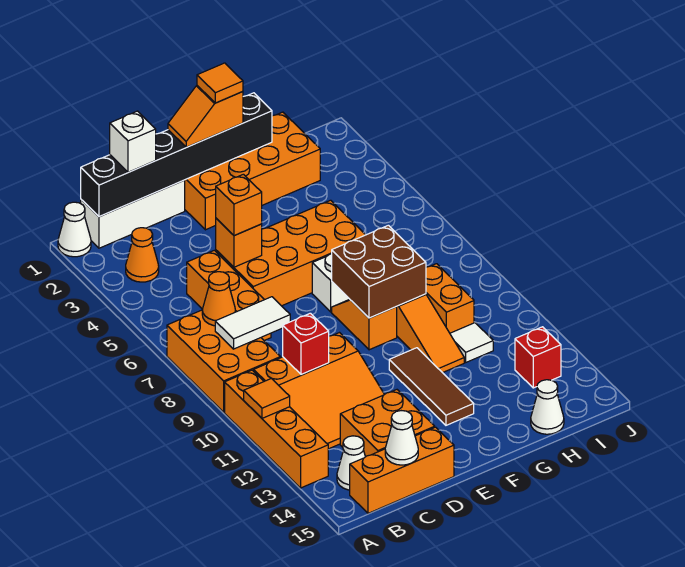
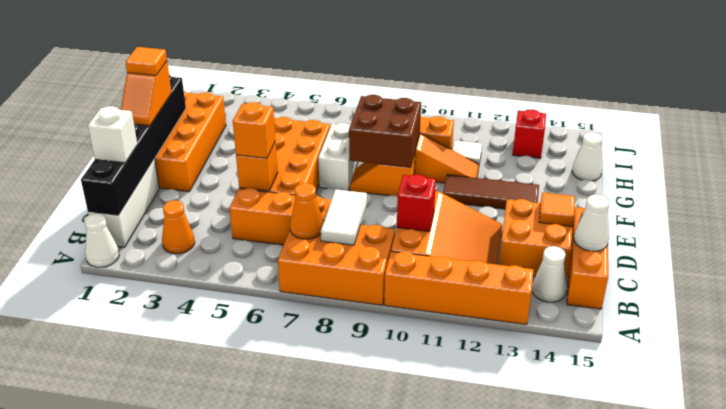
orange tile A11 level 2 -> orange tile D14 level 2

